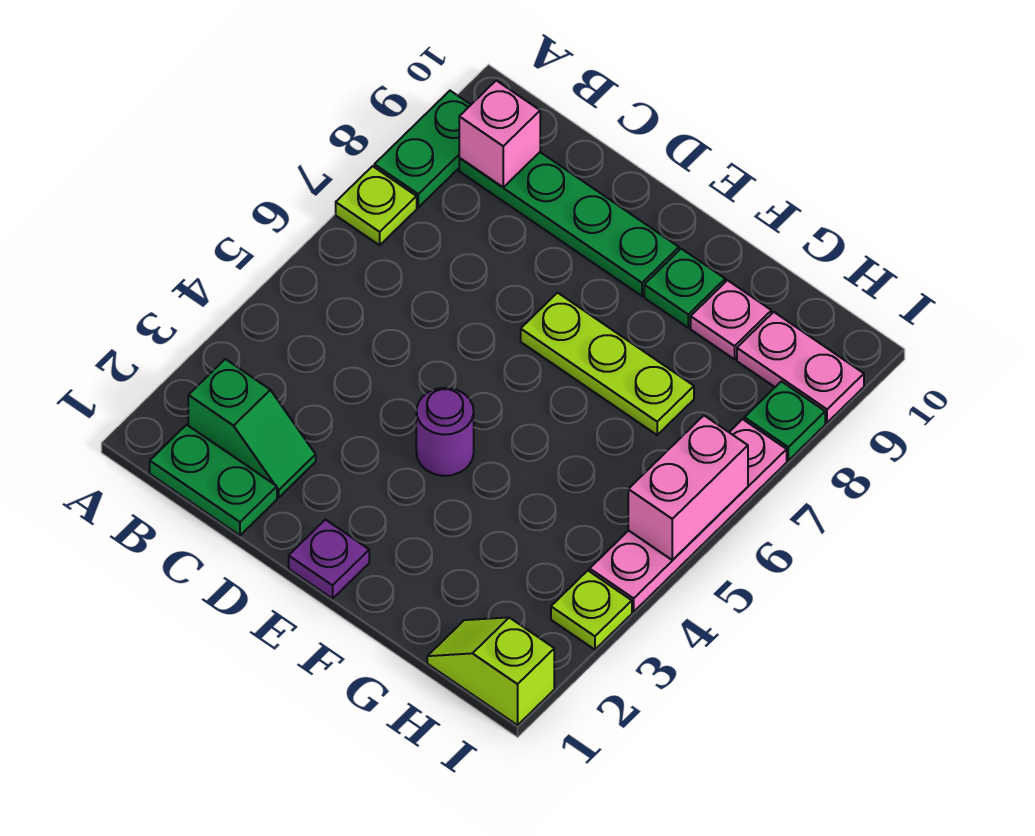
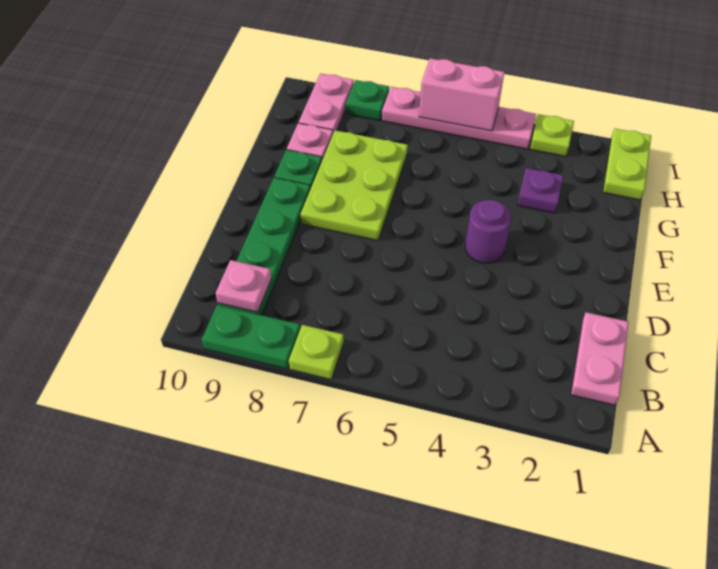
green plate B1:C1 level 1 -> pink plate B1:C1 level 1
green slope B2:C2 level 1 top B -> none
pink brick B9 level 2 -> pink plate B9 level 2
purple plate E1 level 1 -> purple plate G3 level 1
lime plate E7:G7 level 1 -> lime plate E7:G8 level 1
lime slope H1:I1 level 1 top I -> lime plate H1:I1 level 1

